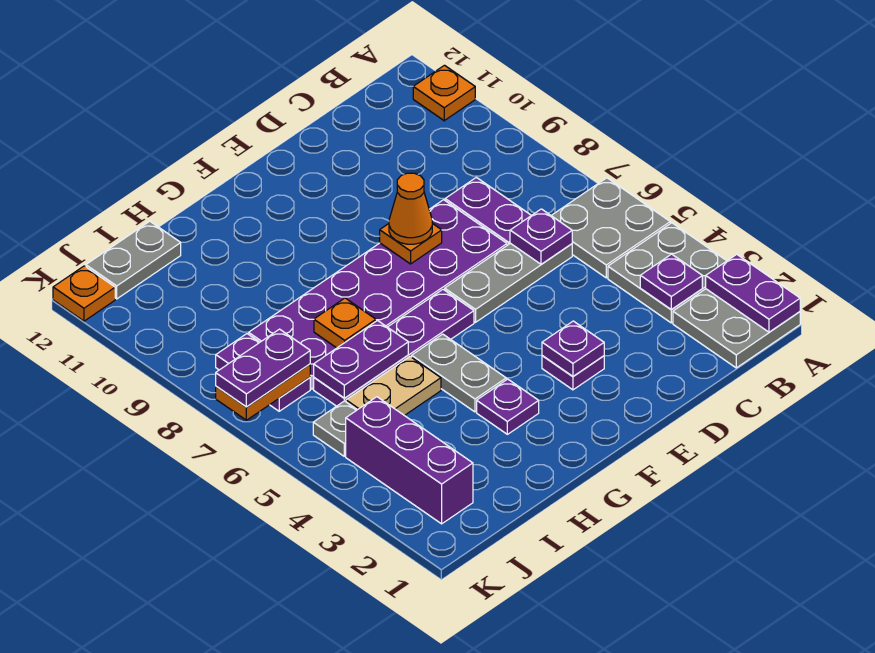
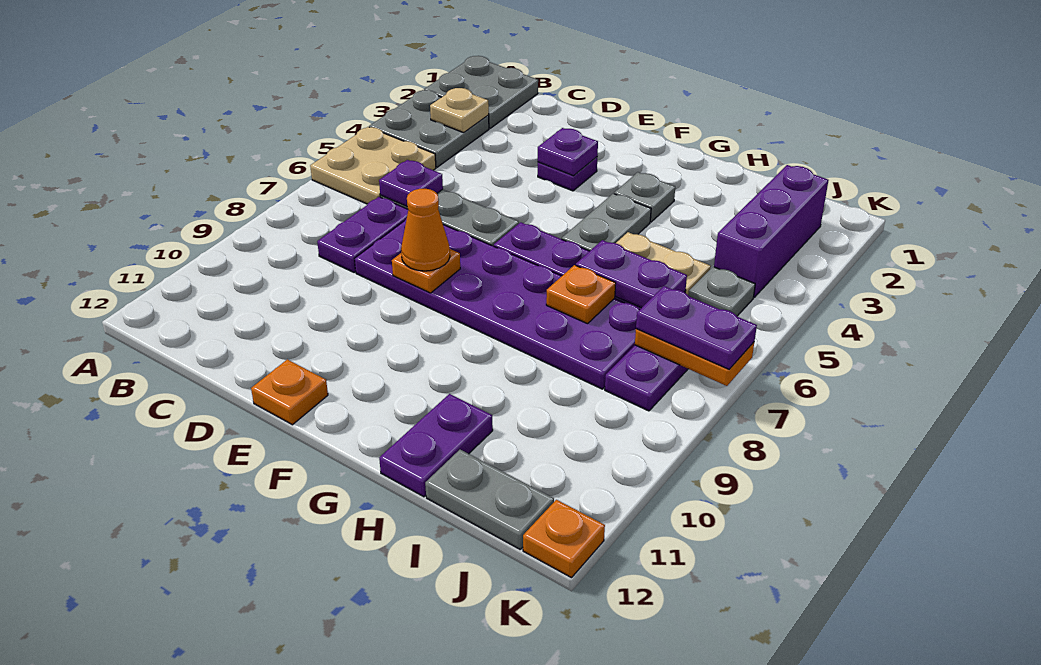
purple plate A1:A2 level 2 -> purple plate H11:H12 level 1
grey plate A5:B6 level 1 -> tan plate A5:B6 level 1
orange plate A11 level 1 -> orange plate E12 level 1
purple plate B3 level 2 -> tan plate B3 level 2
purple plate G3 level 1 -> grey plate G3 level 1

